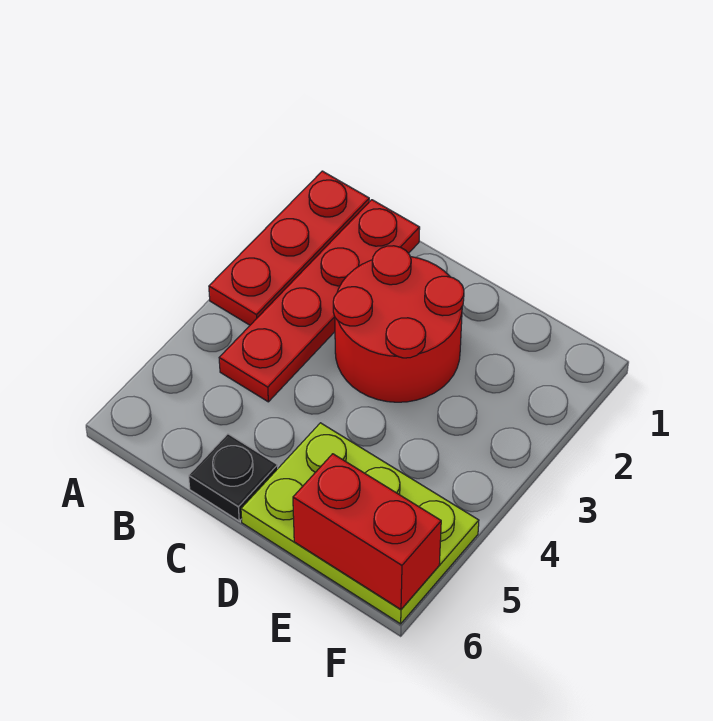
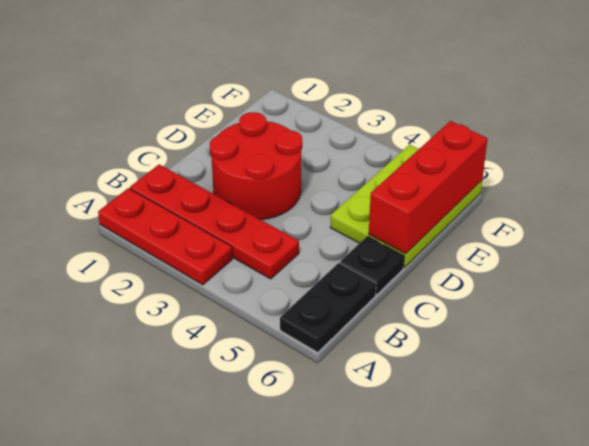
none -> black plate A6:B6 level 1
red brick E6:F6 level 2 -> red brick D6:F6 level 2

